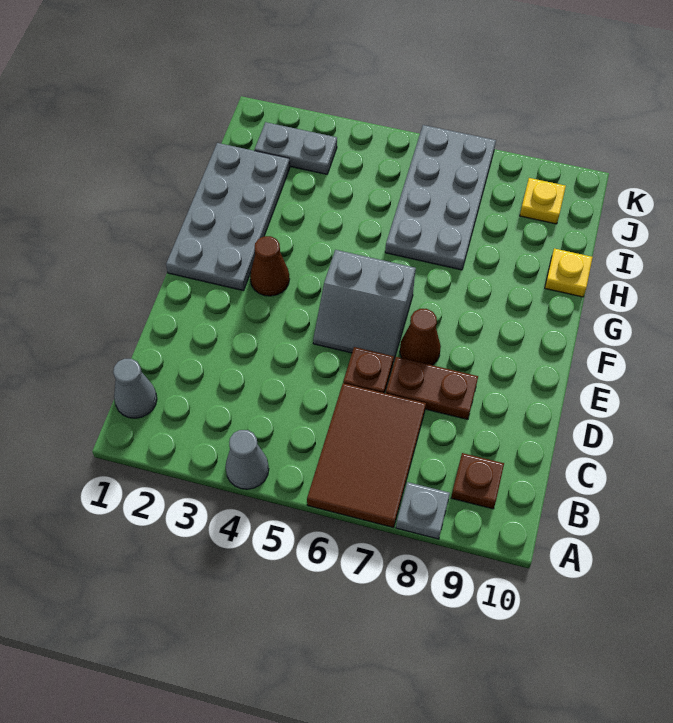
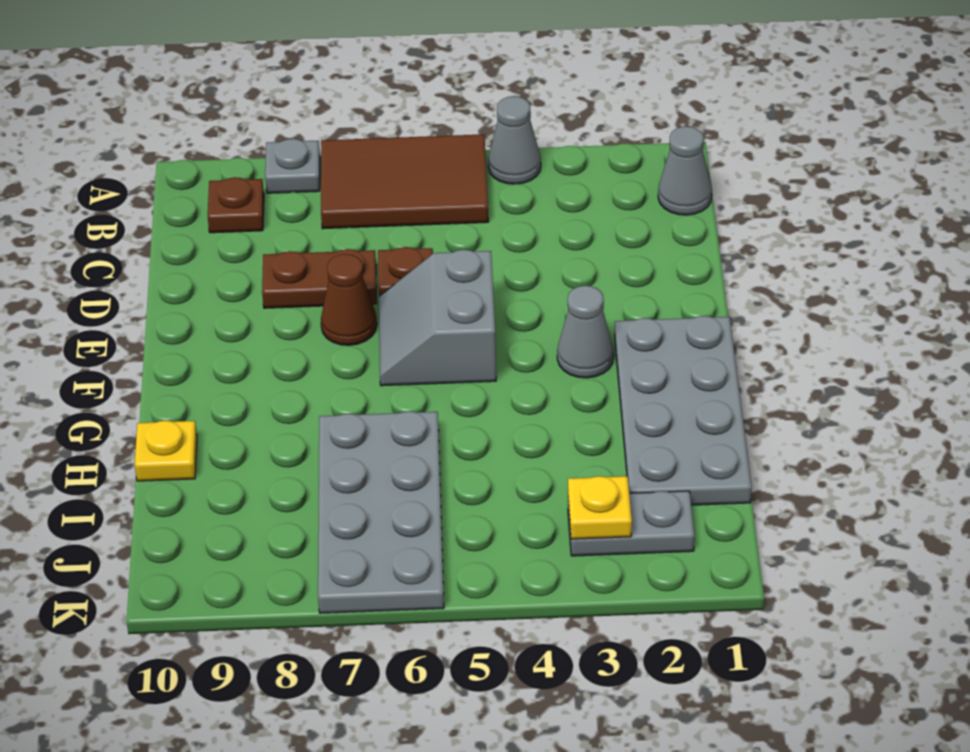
brown tile A6:C7 level 1 -> brown tile A5:B7 level 1
grey slope E5:F6 level 1 top F -> grey slope E5:F6 level 1 top 5
brown cone F3 level 1 -> grey cone F3 level 1
yellow plate J9 level 1 -> yellow plate J3 level 2

